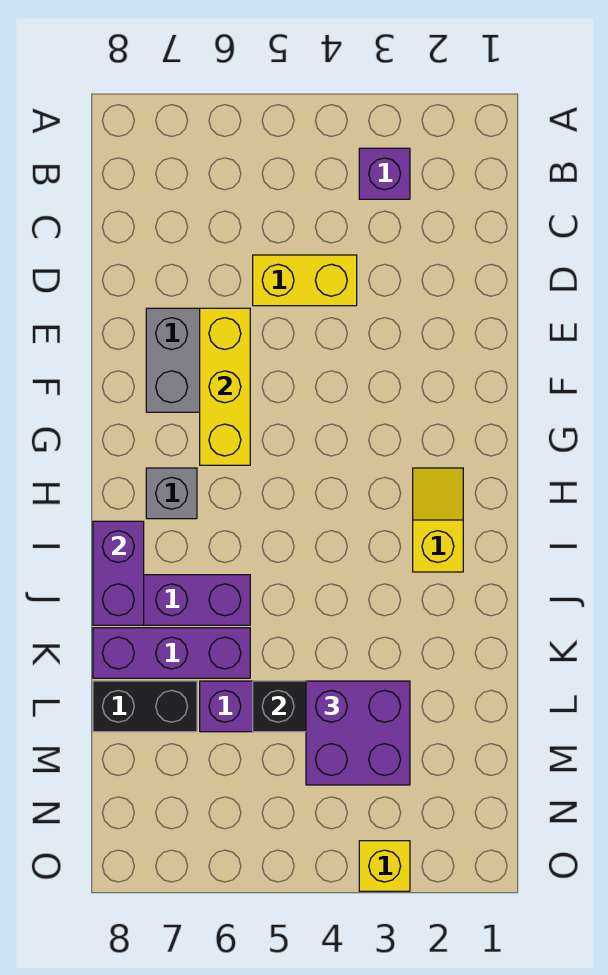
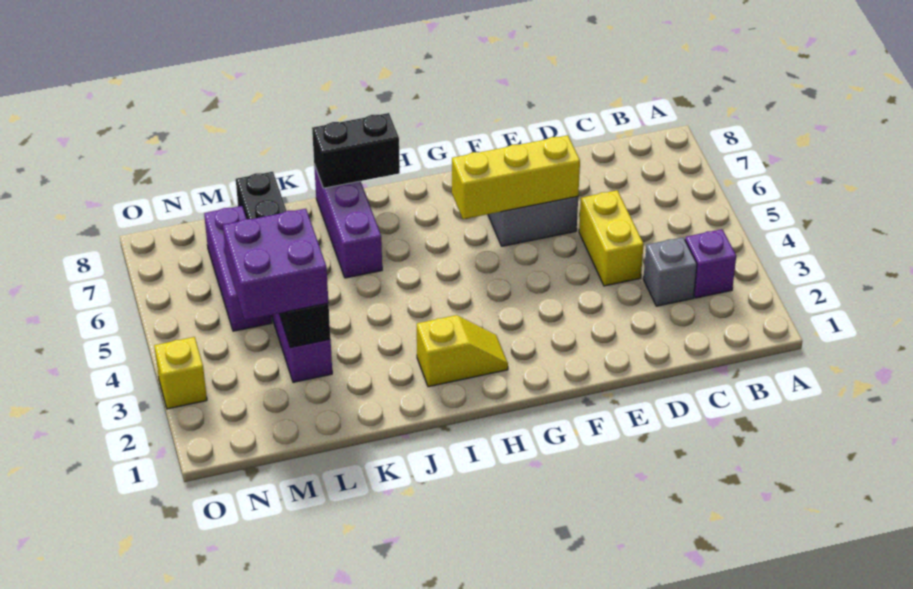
grey brick H7 level 1 -> grey brick C3 level 1
purple brick I8:J8 level 2 -> black brick I8:J8 level 2
purple brick K6:K8 level 1 -> purple brick M5:M7 level 1

